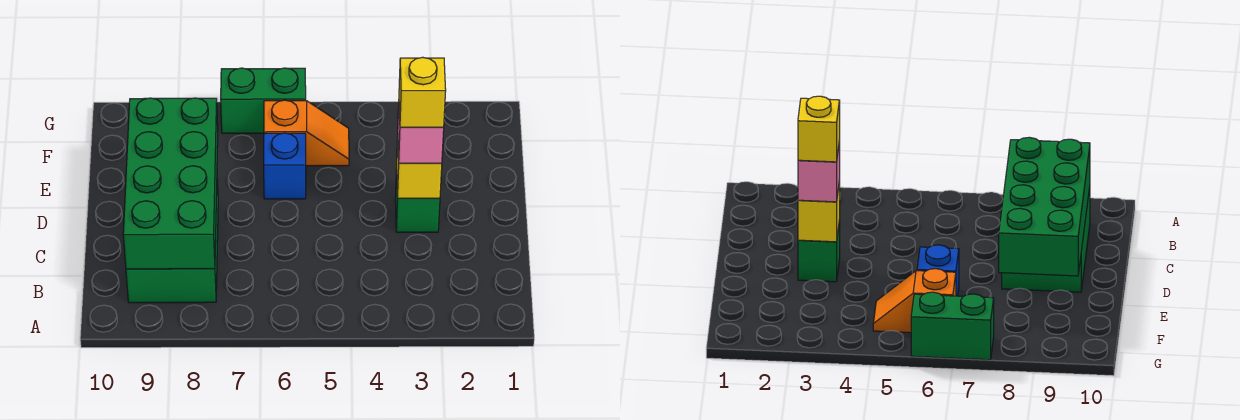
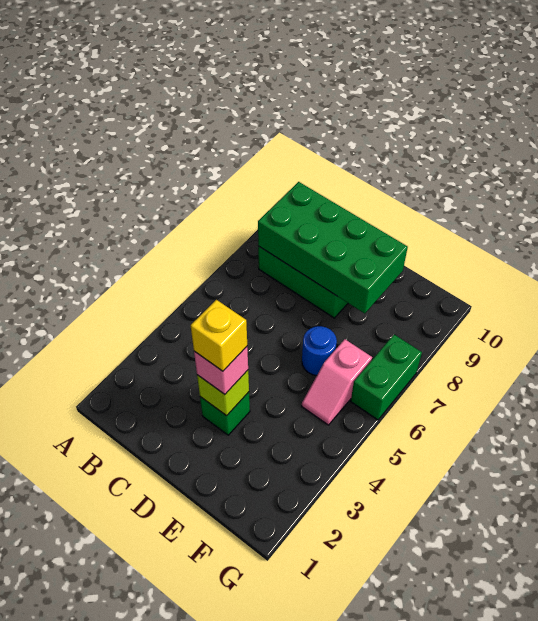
yellow brick D3 level 2 -> lime brick D3 level 2
blue brick E6 level 1 -> blue round brick E6 level 1
orange slope F5:F6 level 1 top 6 -> pink slope F5:F6 level 1 top 6

